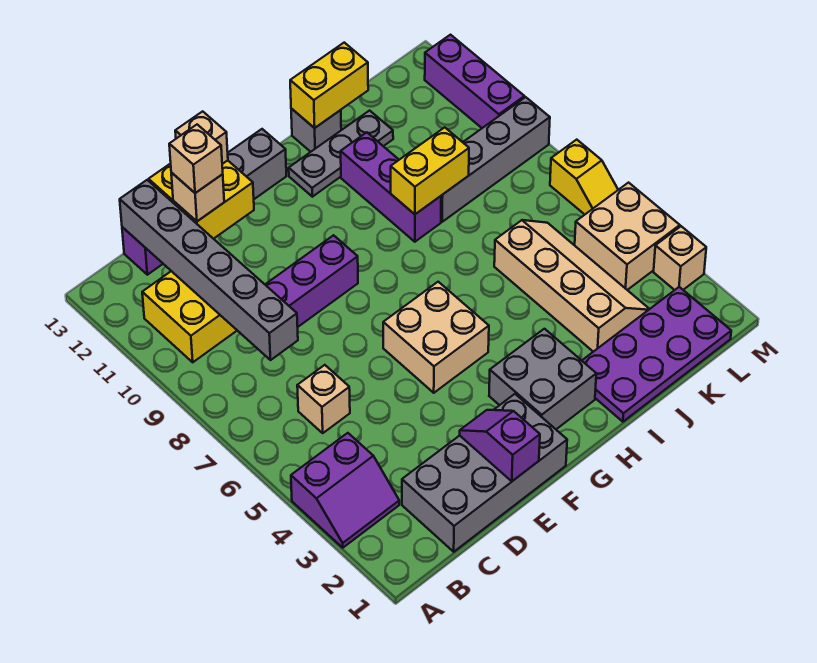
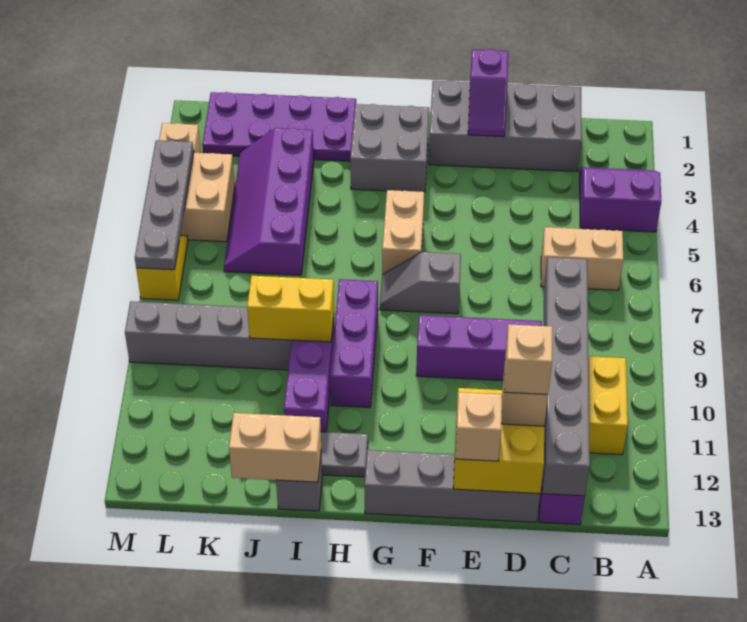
tan brick C6 level 1 -> tan brick B6:C6 level 1
tan brick F5:G6 level 1 -> tan brick G5:G6 level 1
none -> grey slope F7:G7 level 1 top F
yellow brick I13:J13 level 2 -> tan brick I13:J13 level 2
tan slope J3:K6 level 1 top J -> purple slope J3:K6 level 1 top J
none -> grey plate M4:M7 level 2
purple brick M10:M12 level 1 -> purple brick H8:H10 level 1

